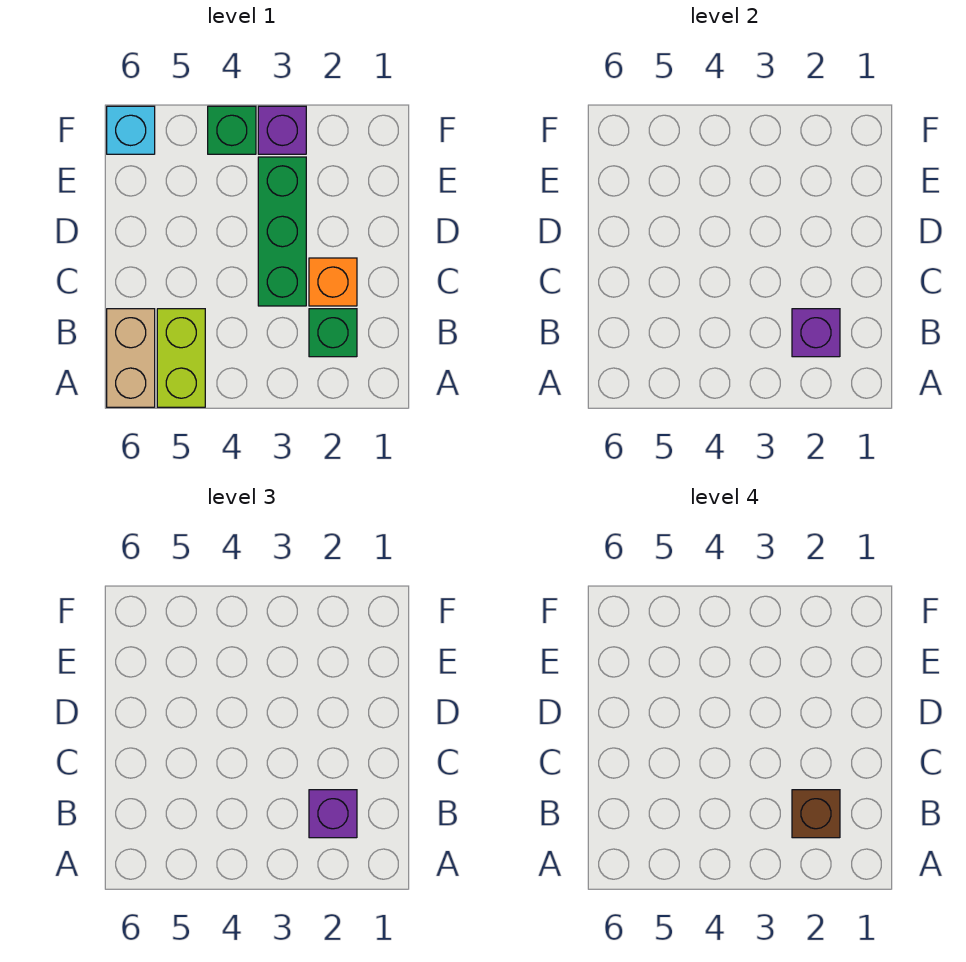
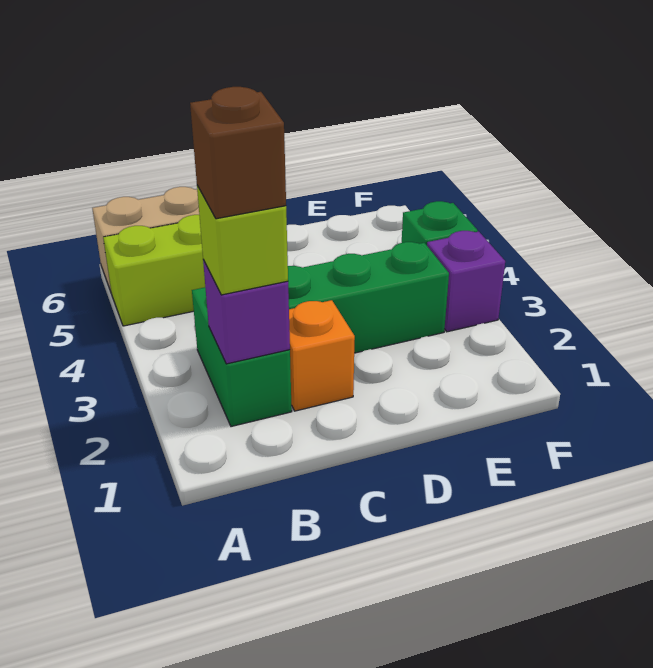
green brick B2 level 1 -> green brick B2:B3 level 1
purple brick B2 level 3 -> lime brick B2 level 3
cyan brick F6 level 1 -> none

